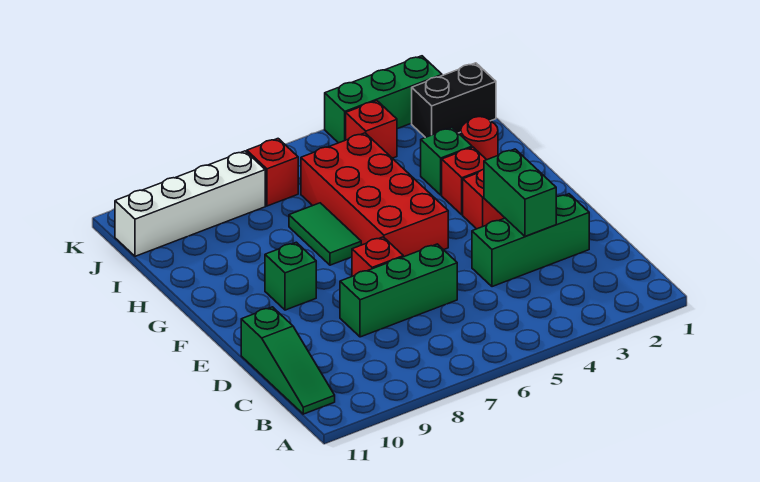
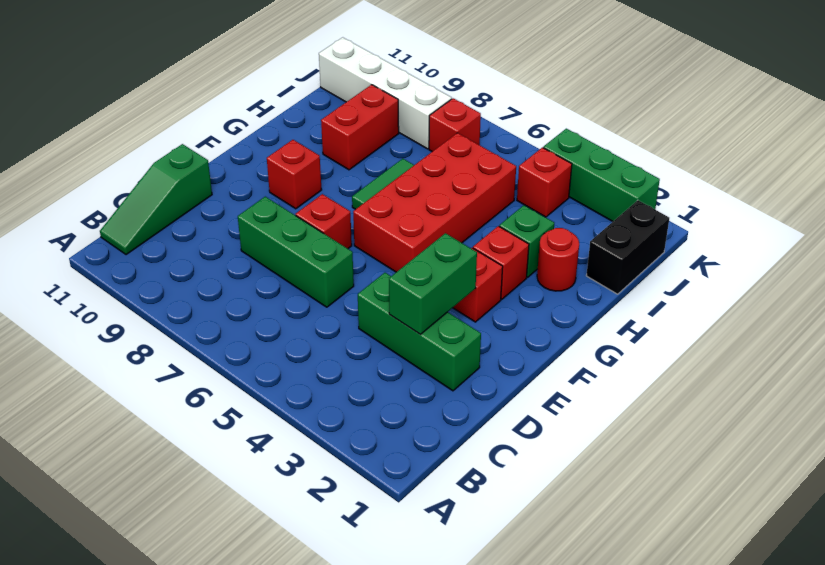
green brick F9 level 1 -> red brick F9 level 1
none -> red brick H9:I9 level 1
black brick J1:J2 level 1 -> black brick I1:J1 level 1

